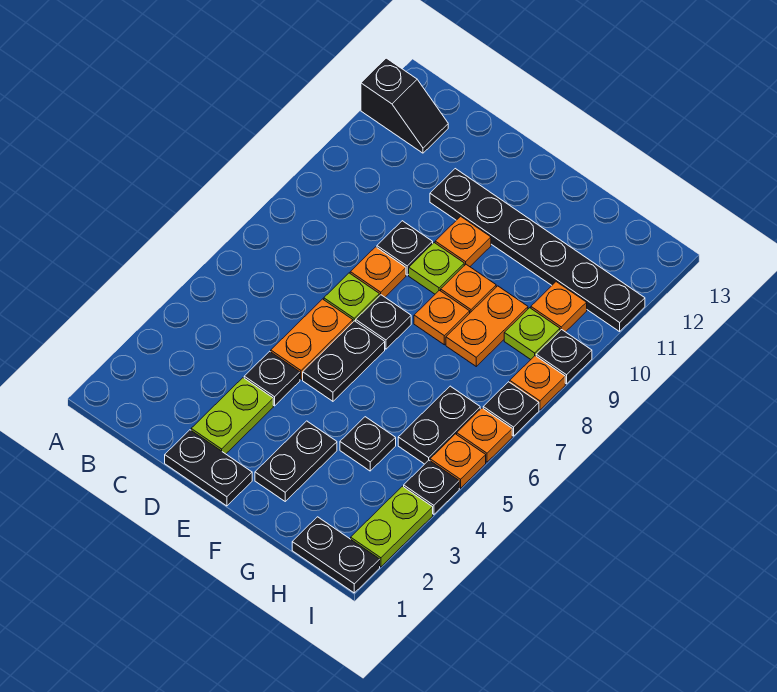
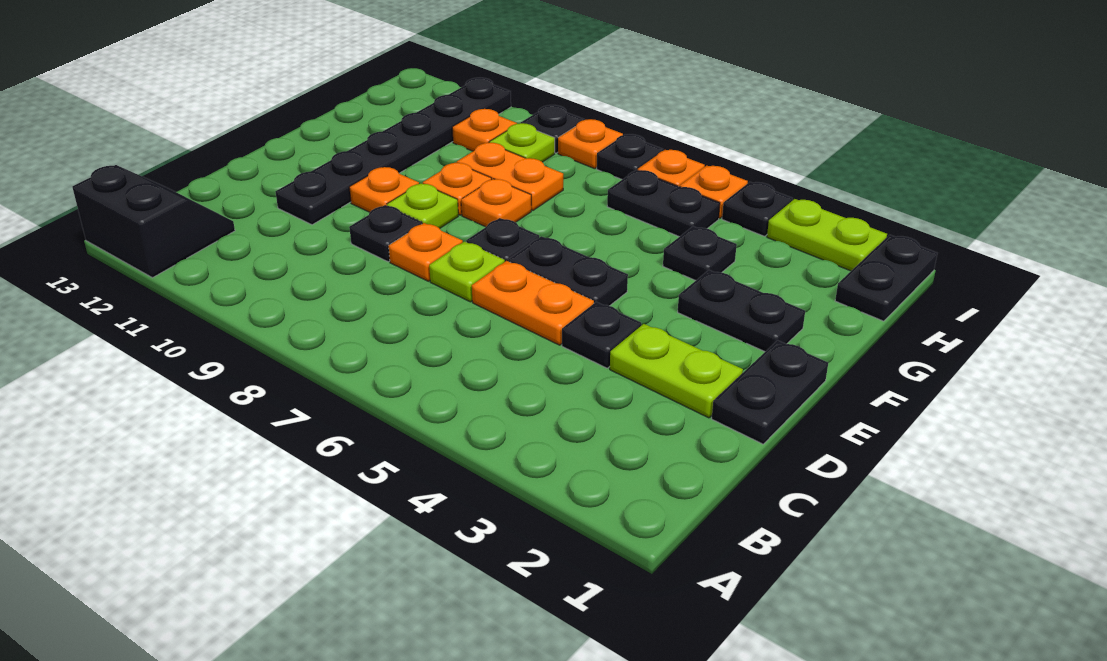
black slope A12:B12 level 1 top A -> black slope A12:B13 level 1 top A

